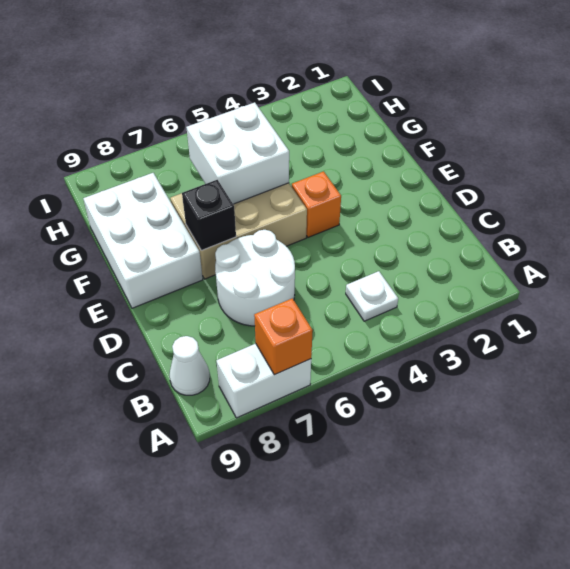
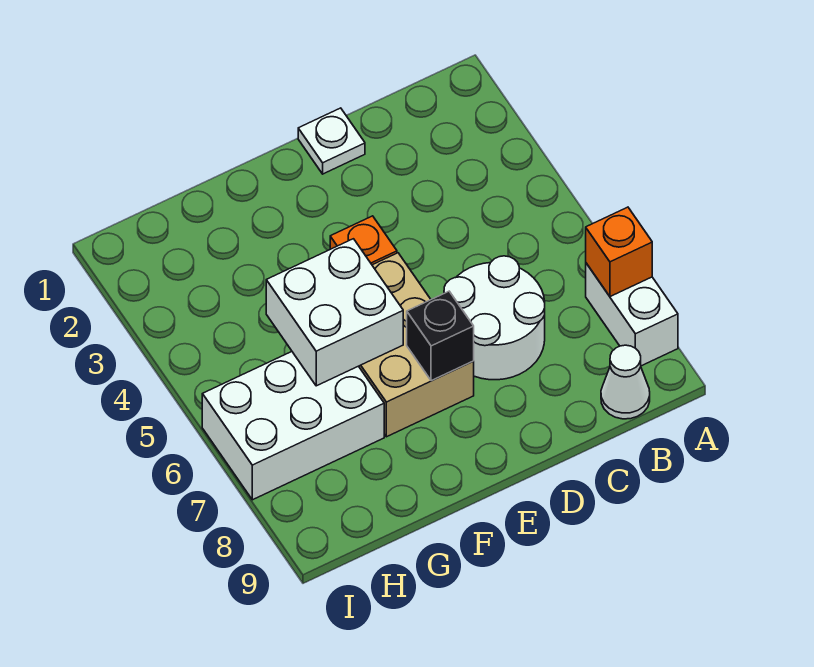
white plate B4 level 1 -> white plate D1 level 1
white brick E8:G9 level 1 -> white brick G6:I7 level 1

